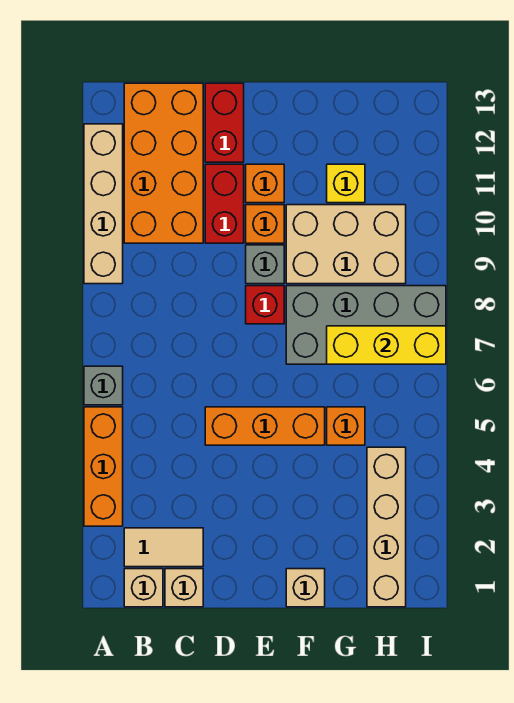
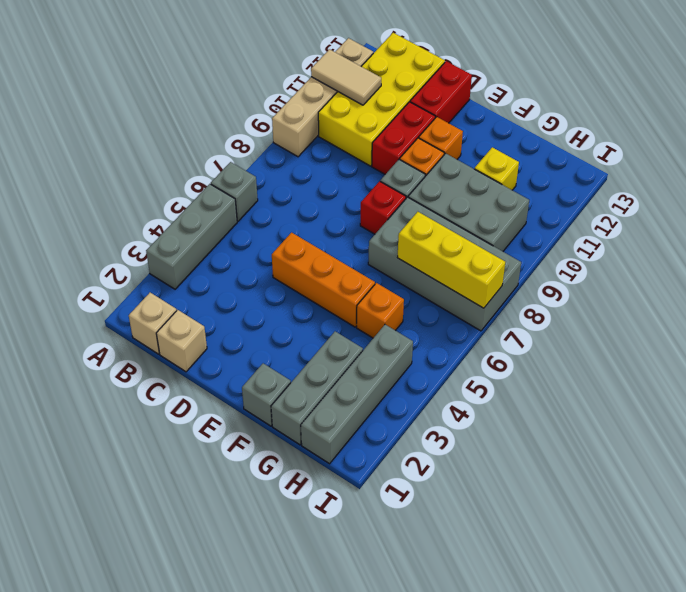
orange brick A3:A5 level 1 -> grey brick A3:A5 level 1
tan tile B2:C2 level 1 -> tan tile A11:B11 level 2
orange brick B10:C13 level 1 -> yellow brick B10:C13 level 1
tan brick F1 level 1 -> grey brick F1 level 1
tan brick F9:H10 level 1 -> grey brick F9:H10 level 1
none -> grey brick G1:G3 level 1
tan brick H1:H4 level 1 -> grey brick H1:H4 level 1

